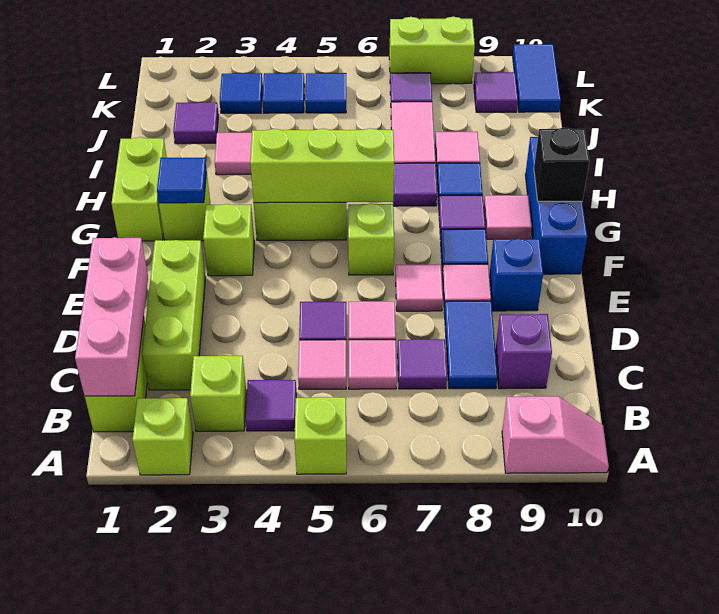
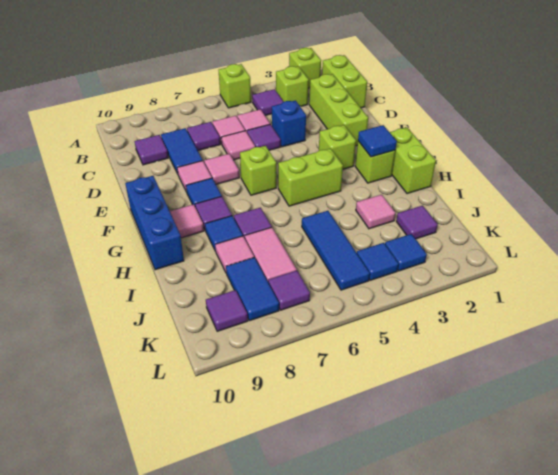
pink slope A9:A10 level 1 top 9 -> none
pink brick B1:D1 level 2 -> none
purple brick C9 level 1 -> purple tile C9 level 1
blue brick E9 level 1 -> blue brick D4 level 1
lime brick G4:G6 level 2 -> none
black brick G10 level 2 -> none
blue tile K5 level 1 -> blue tile I5:K5 level 1
blue tile K10:L10 level 1 -> blue tile J8:K8 level 1
lime brick L7:L8 level 1 -> none

